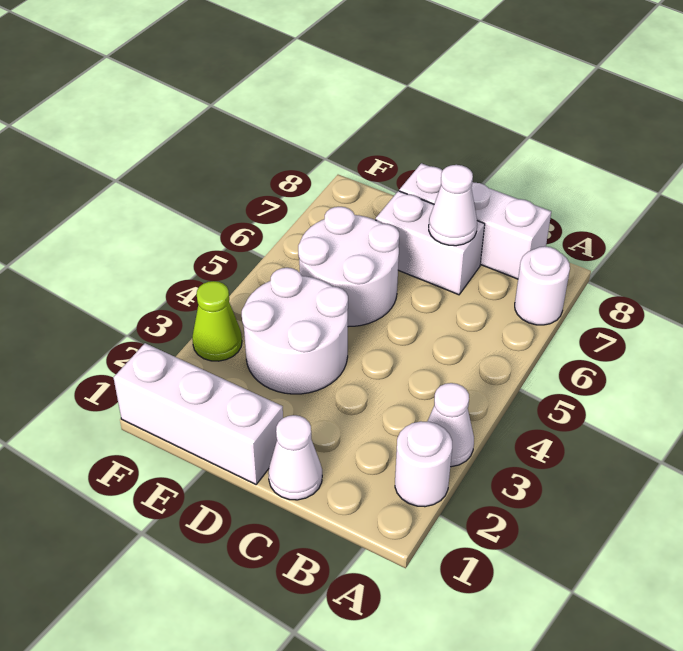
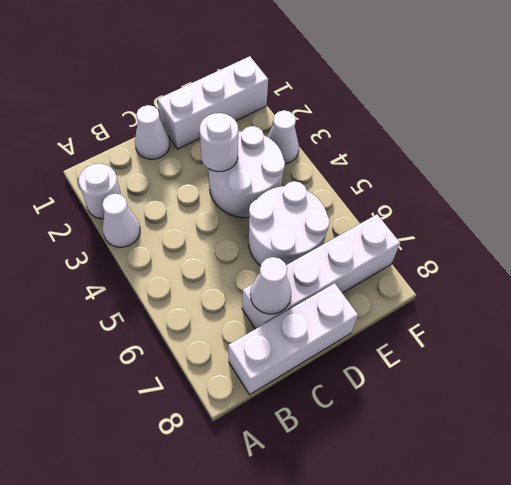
white round brick A7 level 1 -> white round brick D3 level 2
white brick C7:D7 level 1 -> white brick C7:F7 level 1
lime cone F3 level 1 -> white cone F3 level 1

